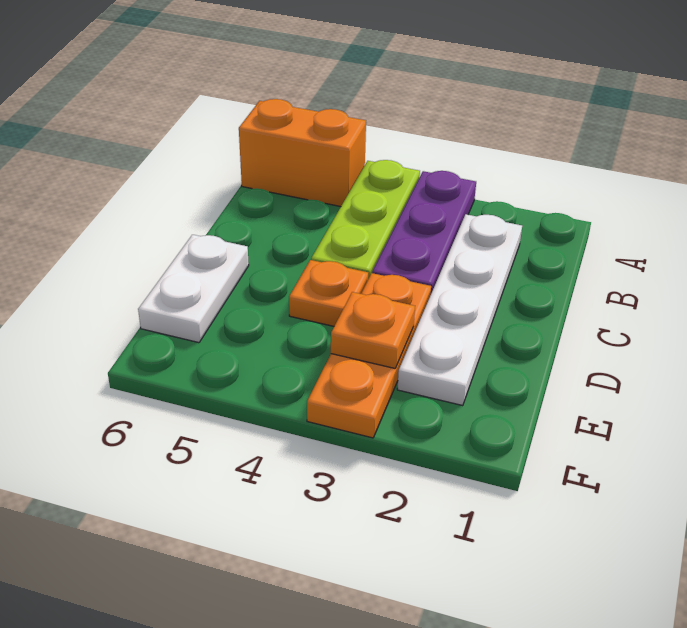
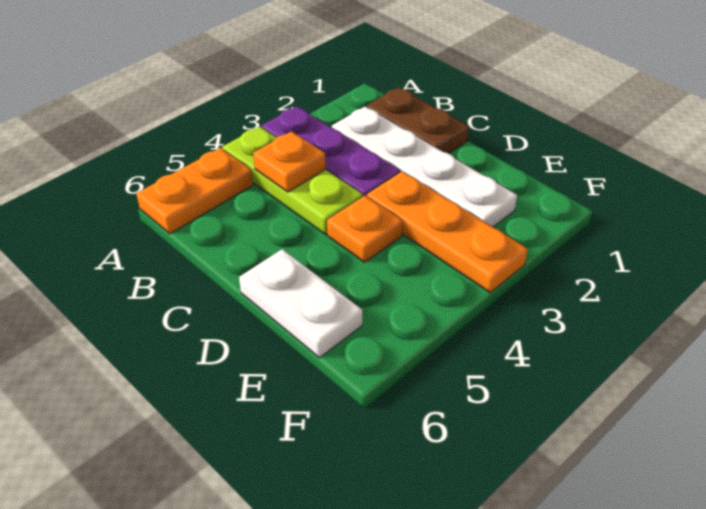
orange brick A5:A6 level 1 -> orange plate A5:A6 level 1
none -> brown plate B1:C1 level 1
orange plate E3 level 2 -> orange plate B4 level 2

